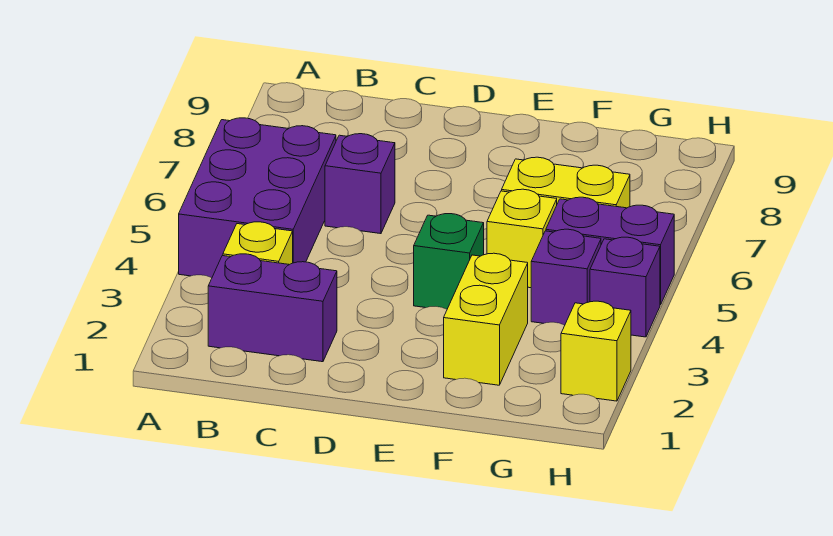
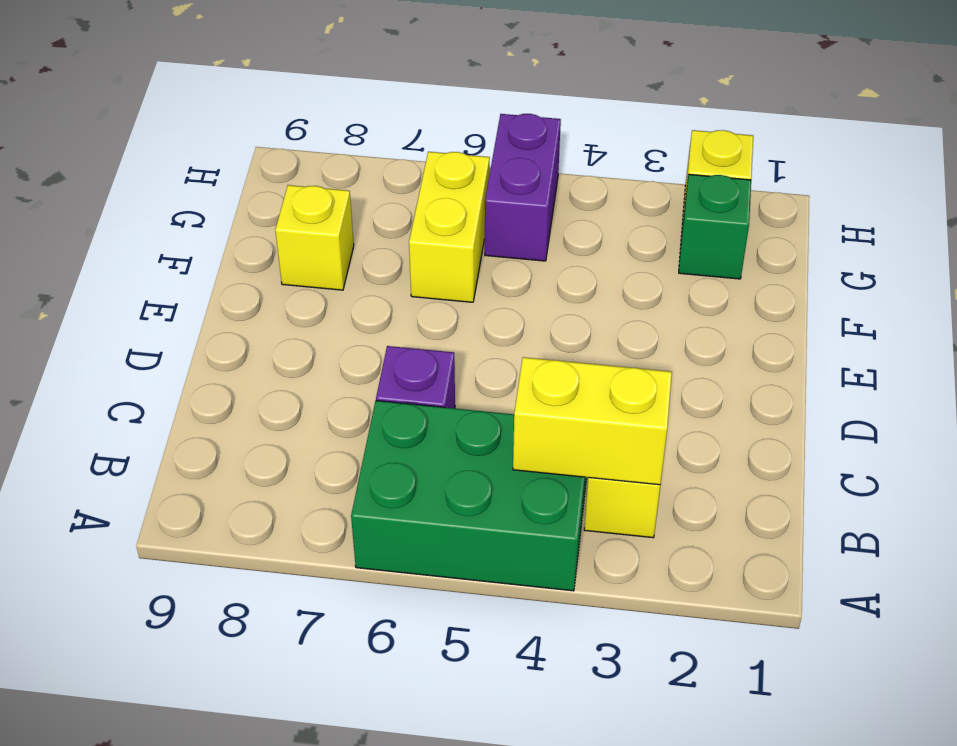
purple brick A4:B6 level 1 -> green brick A4:B6 level 1
purple brick B2:C2 level 1 -> none
green brick E4 level 1 -> green brick G2 level 1
yellow brick F2:F3 level 1 -> yellow brick B3:B4 level 2
yellow brick F5 level 1 -> yellow brick F8 level 1
purple brick G4 level 1 -> none
purple brick H4 level 1 -> none

